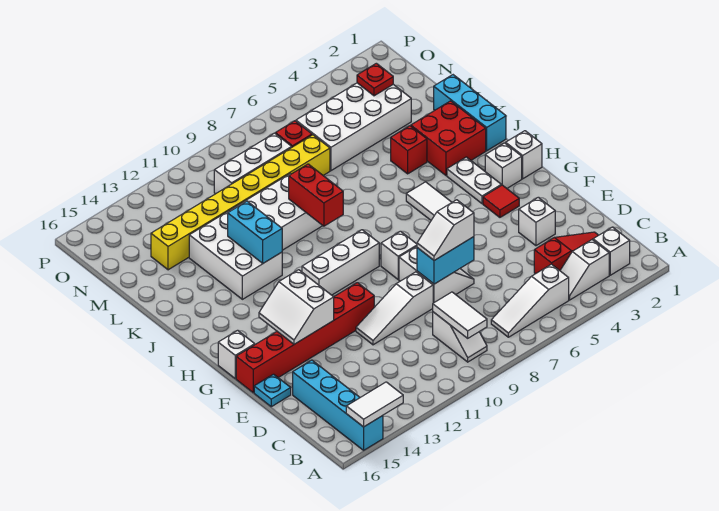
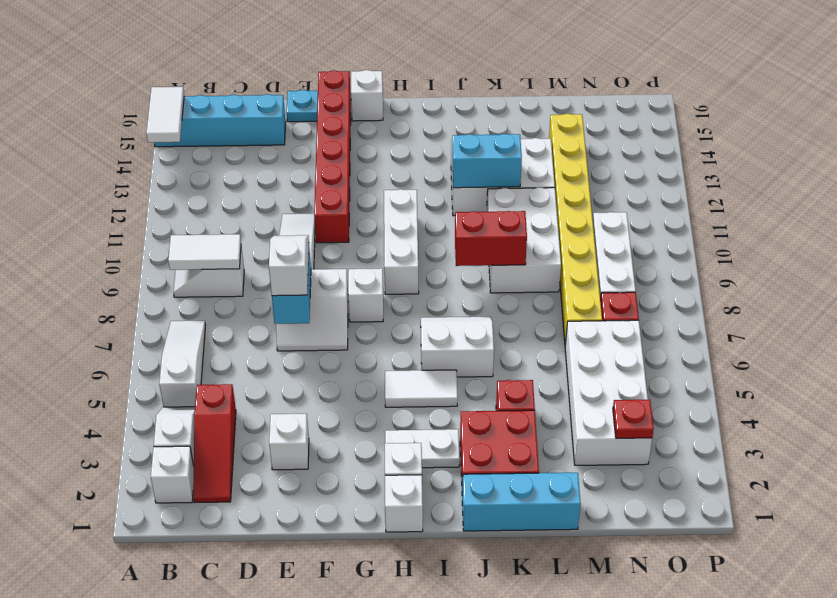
white slope F13:G14 level 2 top 13 -> white slope I6:J7 level 1 top 6
red tile G3 level 1 -> none

